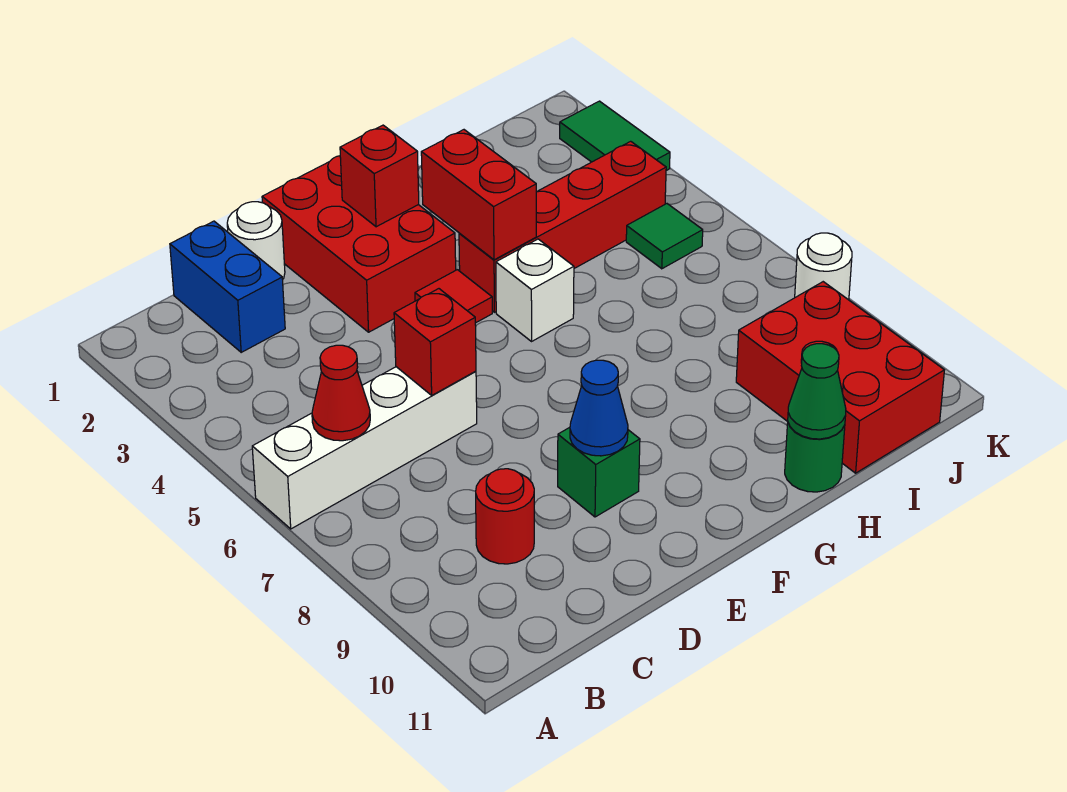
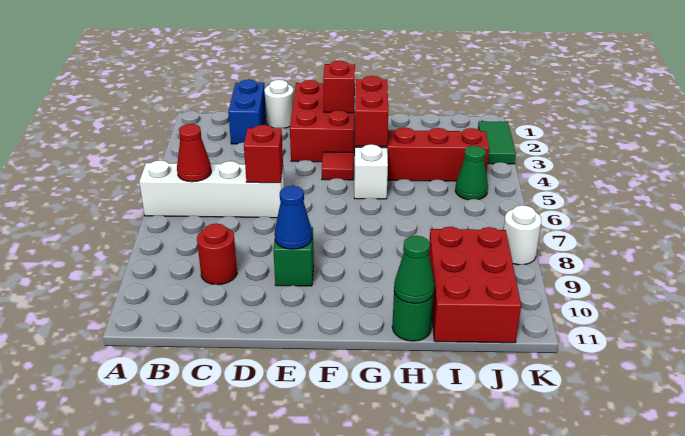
green tile J5 level 1 -> green cone J5 level 1

